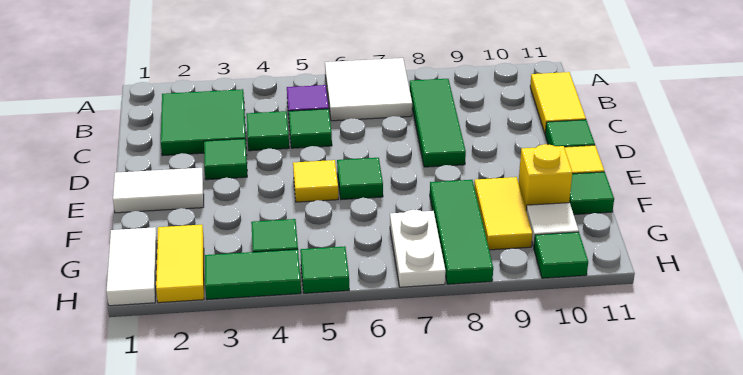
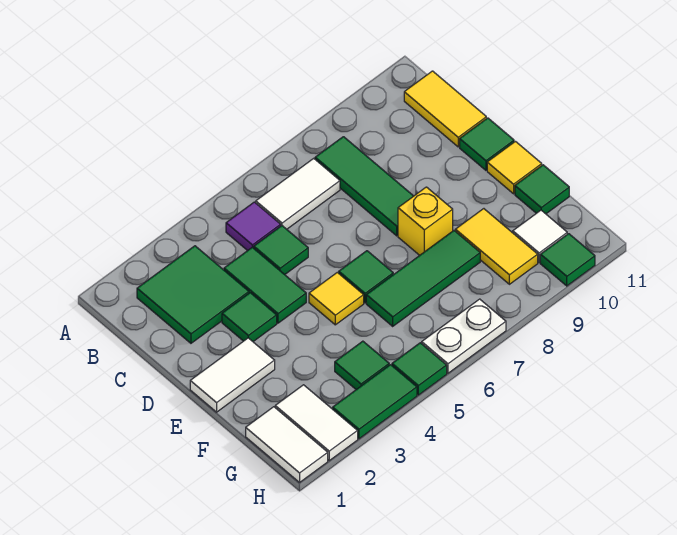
white tile A6:B7 level 1 -> white tile B6:B7 level 1
green tile C4 level 1 -> green tile C4:D4 level 1
green tile F8:H8 level 1 -> green tile F6:F8 level 1
yellow brick F10 level 1 -> yellow brick E8 level 1
yellow tile G2:H2 level 1 -> white tile G2:H2 level 1
white plate G7:H7 level 1 -> white plate H6:H7 level 1

